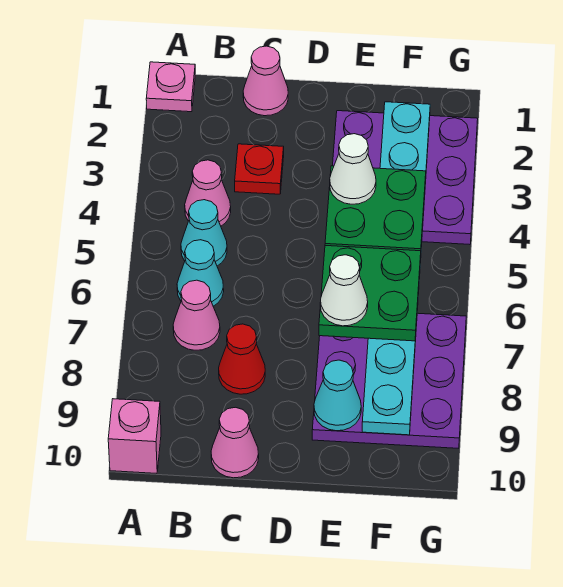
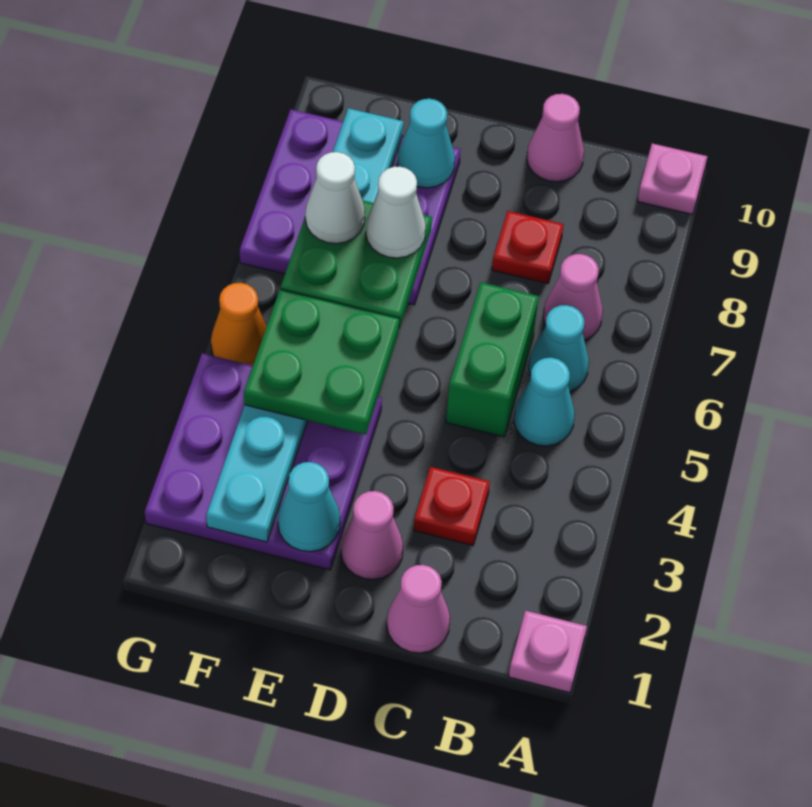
pink brick A10 level 1 -> pink plate A10 level 1
pink cone B4 level 1 -> pink cone D2 level 1
none -> green brick C5:C6 level 1
red cone C8 level 1 -> red plate C8 level 1
none -> cyan cone E2 level 2
white cone E4 level 4 -> white cone F7 level 4
none -> orange cone G5 level 1

